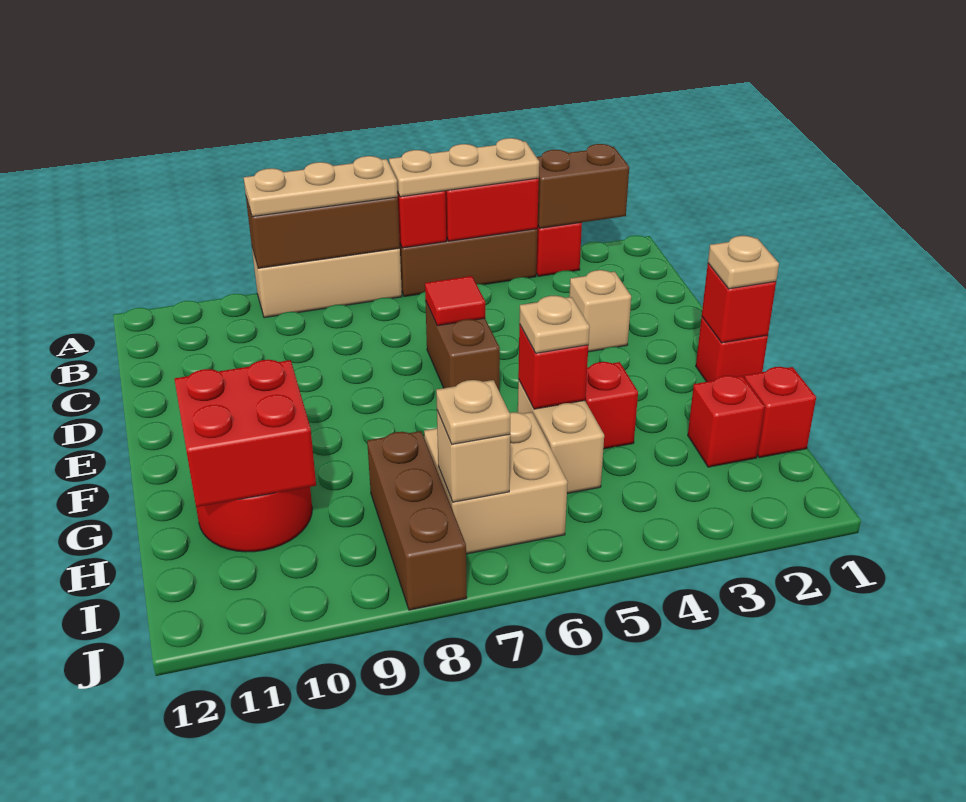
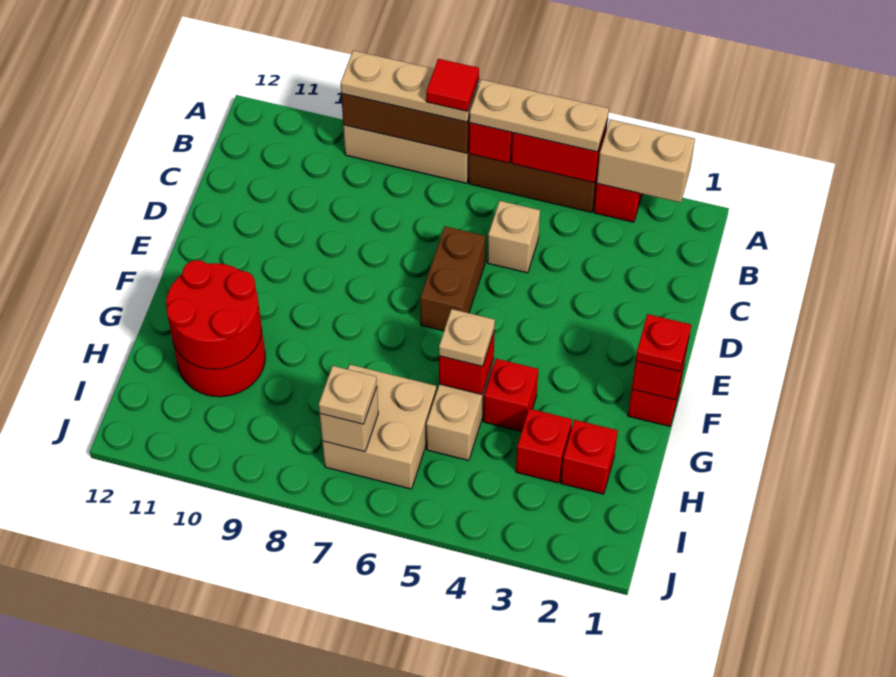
brown brick A2:A3 level 2 -> tan brick A2:A3 level 2
tan brick D3 level 1 -> tan brick C5 level 1
red tile D6 level 2 -> red tile A7 level 4
tan plate F1 level 3 -> red plate F1 level 3
red brick G10:H11 level 2 -> red round brick G10:H11 level 2
red brick H1 level 1 -> red brick H3 level 1
brown brick H8:J8 level 1 -> none

